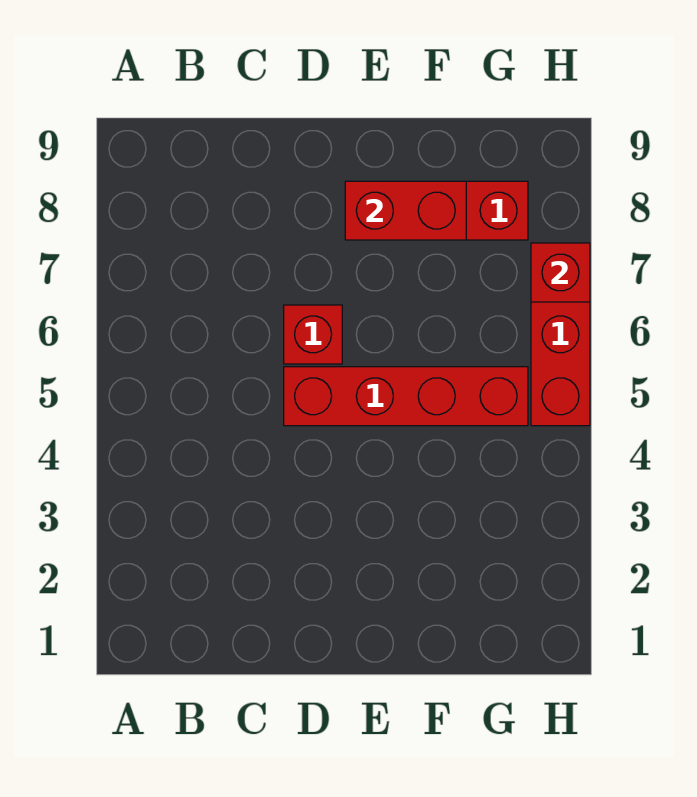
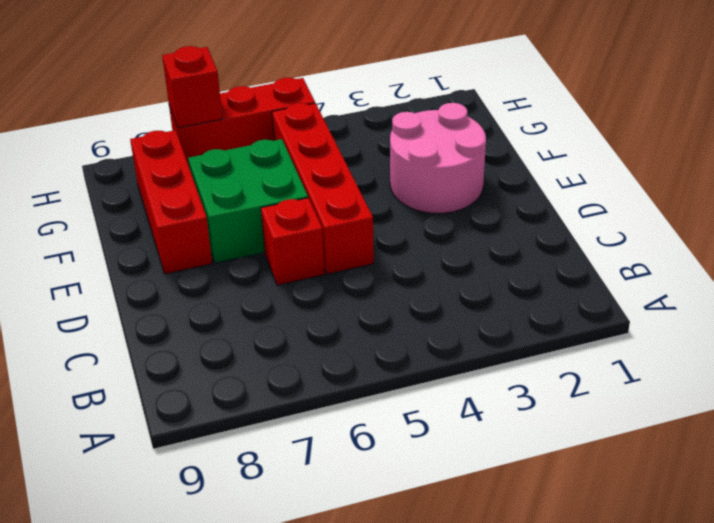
none -> pink round brick E2:F3 level 1
none -> green brick E6:F7 level 1
red brick E8:F8 level 2 -> none

